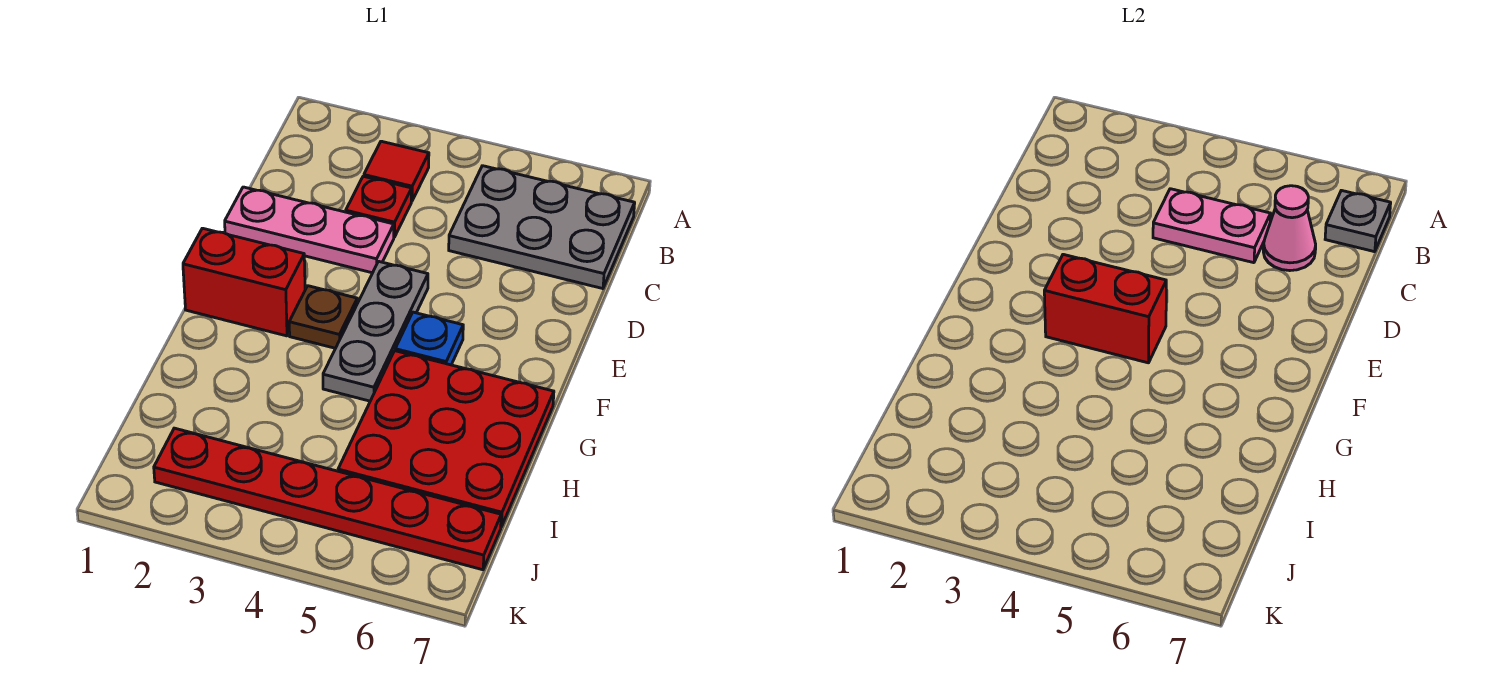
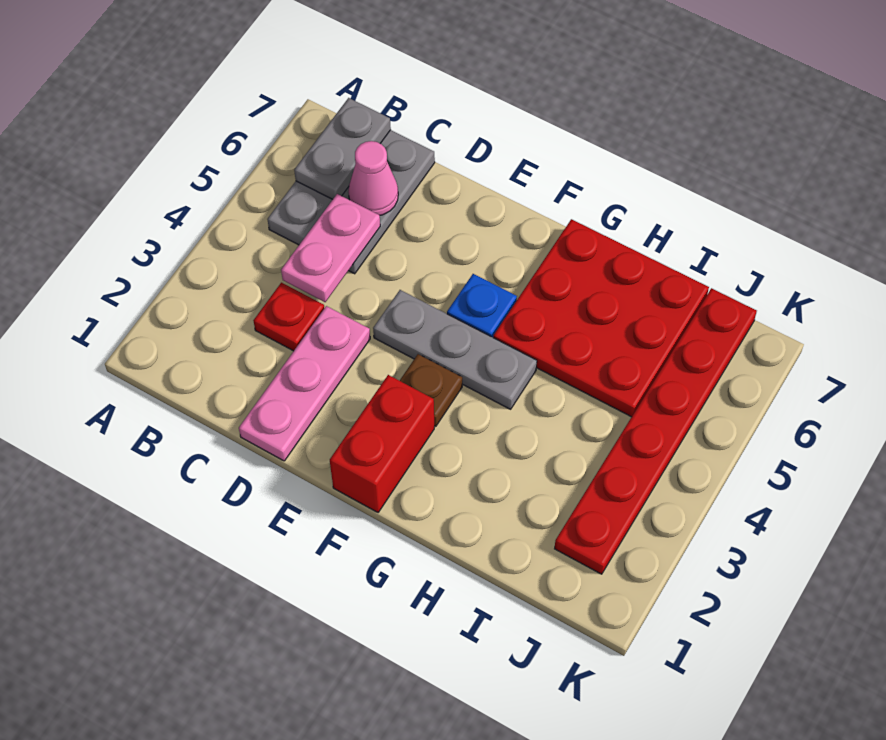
red tile B3 level 1 -> none
grey plate B7 level 2 -> grey plate B6:B7 level 2
red brick F3:F4 level 2 -> none

